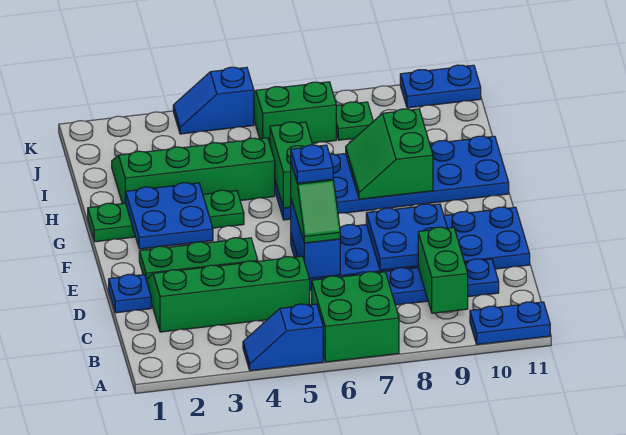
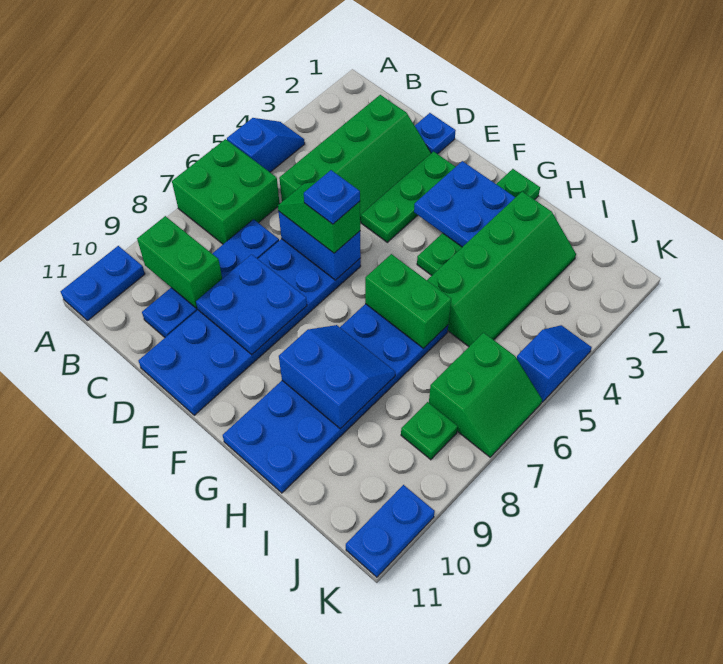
green slope G8:H9 level 2 top 9 -> blue slope G8:H9 level 2 top 9

